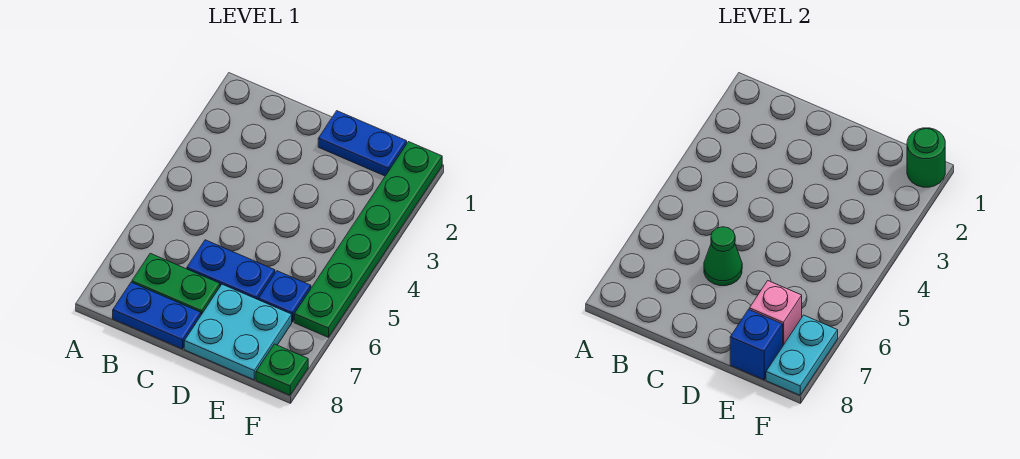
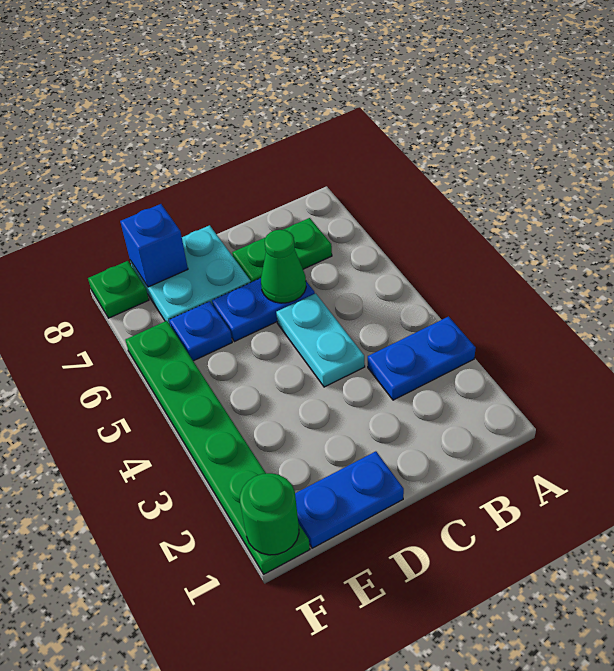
blue plate B8:C8 level 1 -> blue plate A3:B3 level 1
pink brick E7 level 2 -> none
cyan plate F7:F8 level 2 -> cyan plate C4:C5 level 1

